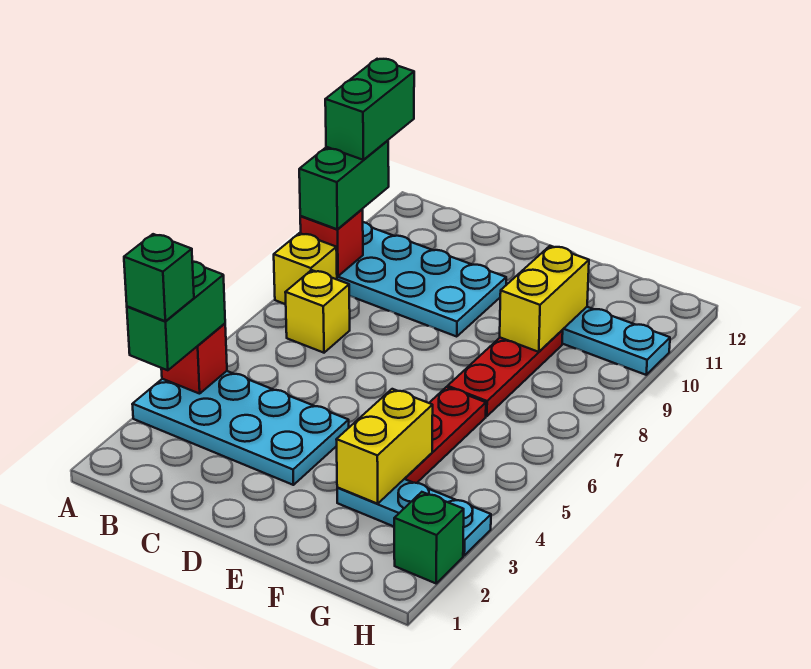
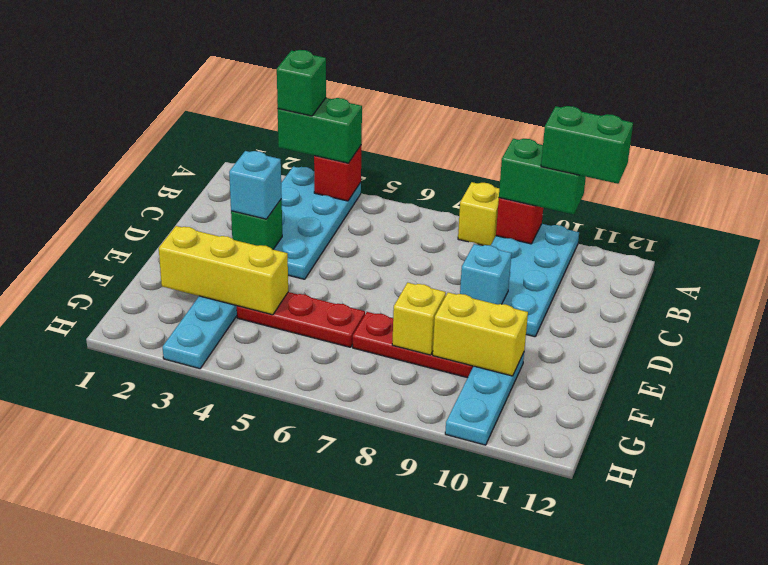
yellow brick B7 level 1 -> yellow brick F8 level 2
none -> cyan brick D3 level 3
none -> cyan brick D9 level 2
yellow brick F3:F4 level 2 -> yellow brick F2:F4 level 2
green brick H2 level 1 -> green brick D3 level 2

